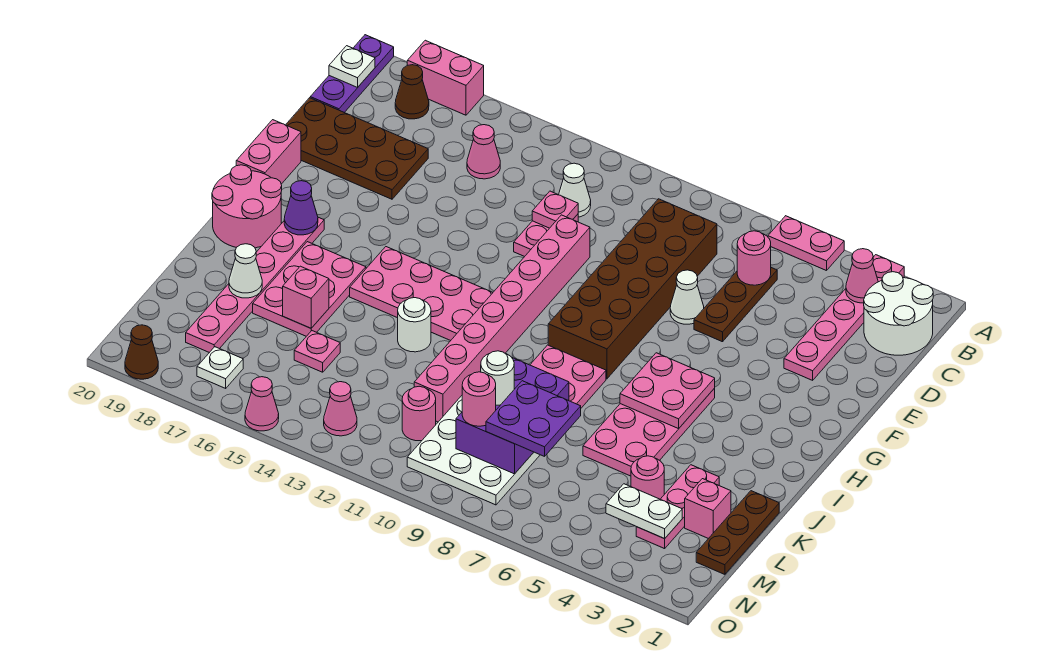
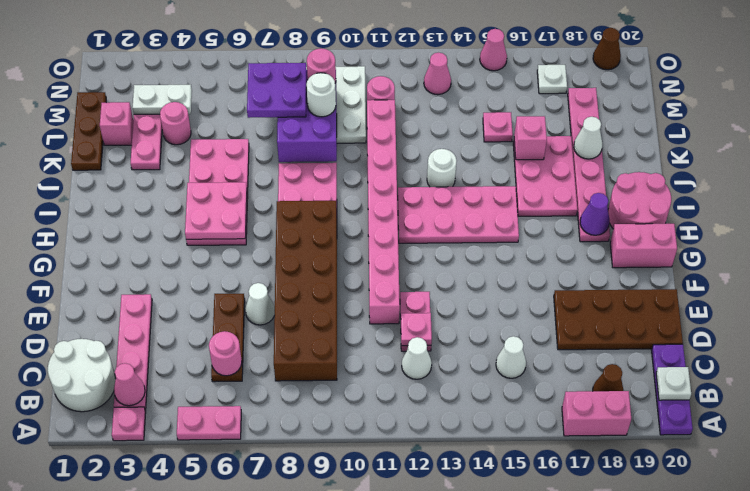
pink cone C15 level 1 -> white cone C15 level 1
pink brick F20:G20 level 1 -> pink brick G19:G20 level 1

